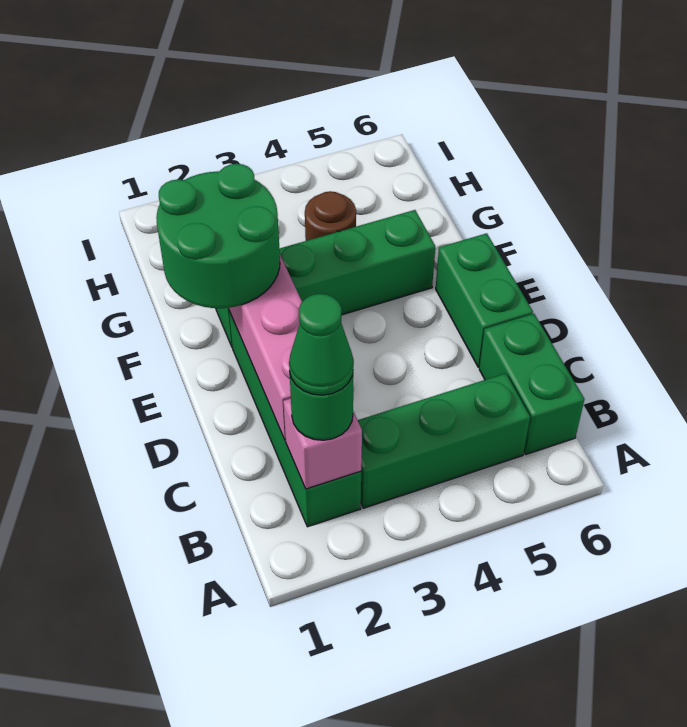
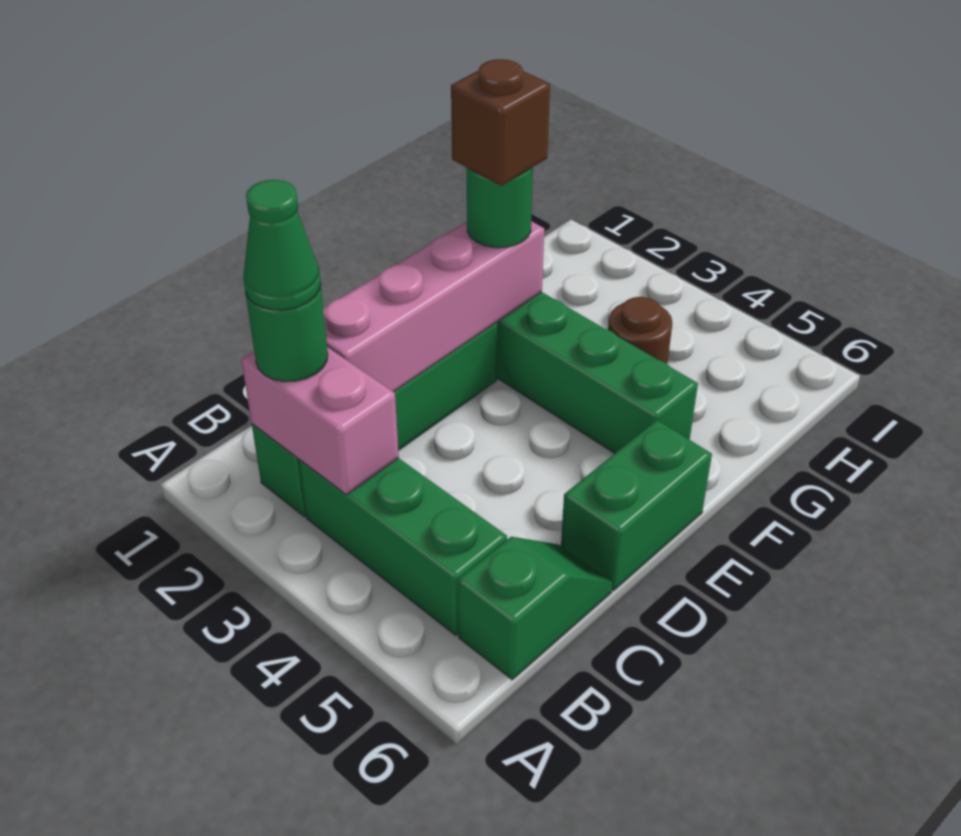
pink brick B2 level 2 -> pink brick B2:B3 level 2
green brick B6:C6 level 1 -> green slope B6:C6 level 1 top B
green round brick E1:F2 level 3 -> green round brick F2 level 3
none -> brown brick F2 level 4

